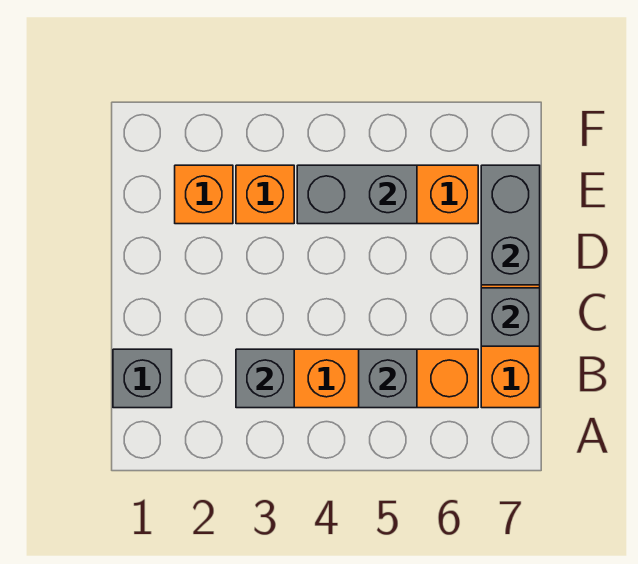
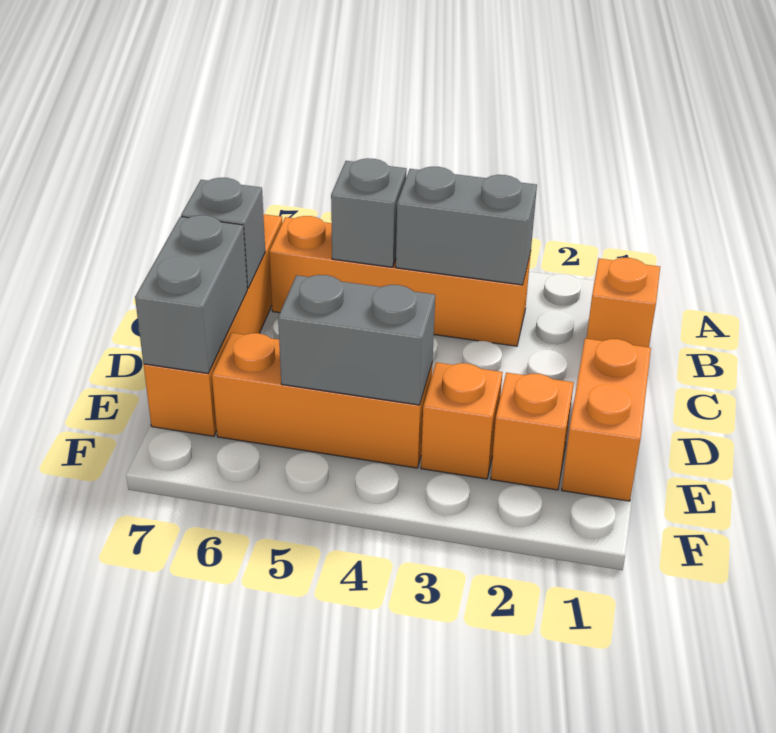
grey brick B1 level 1 -> orange brick B1 level 1
grey brick B3 level 2 -> grey brick B3:B4 level 2
none -> orange brick D1:E1 level 1

